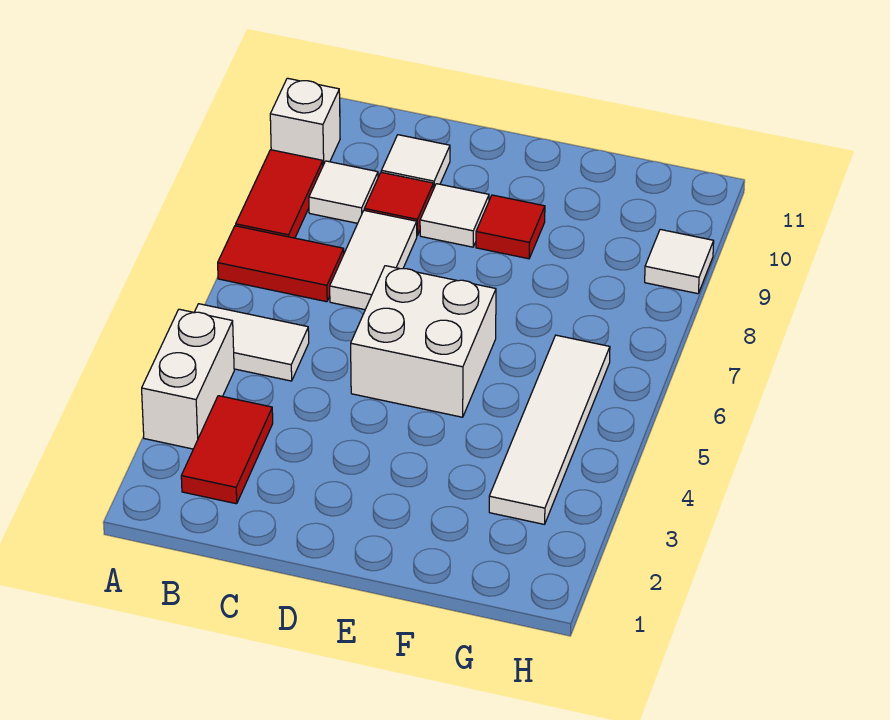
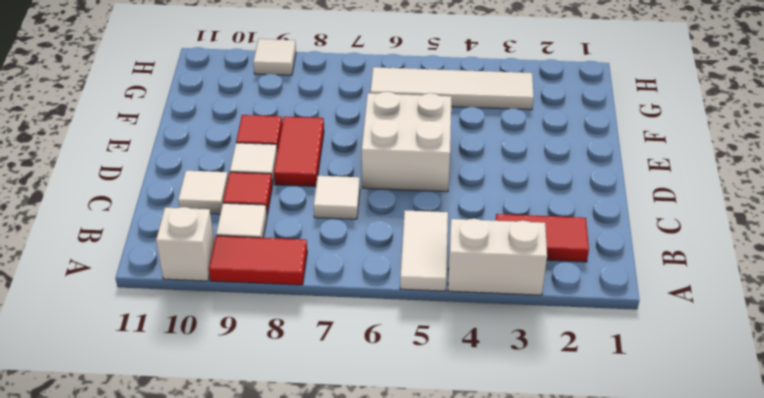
red tile A7:B7 level 1 -> red tile D8:E8 level 1
white tile C7:C8 level 1 -> white tile C7 level 1

